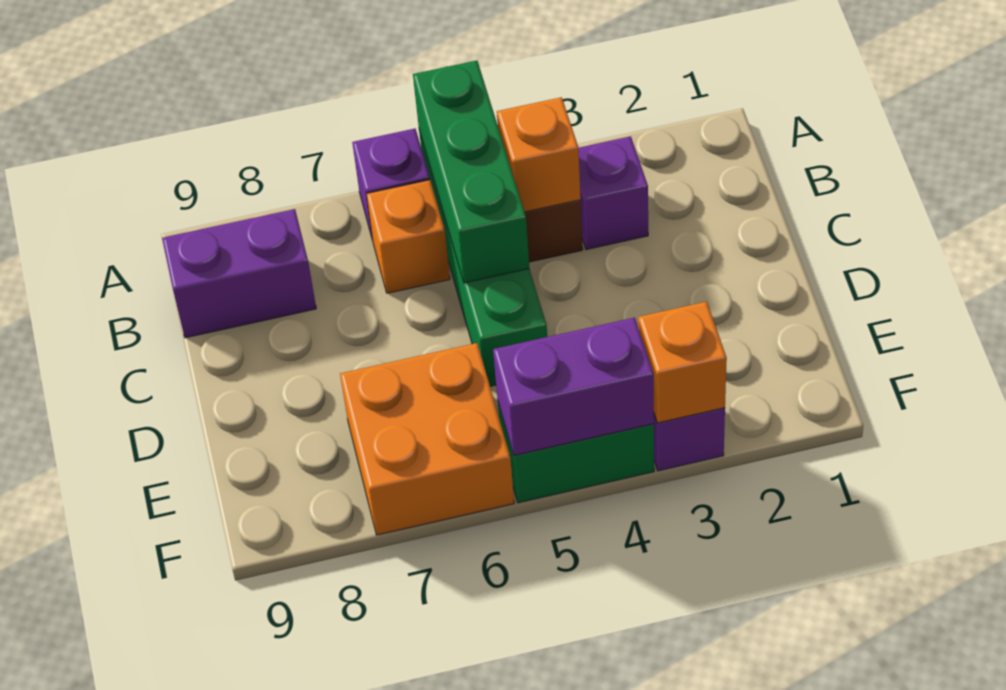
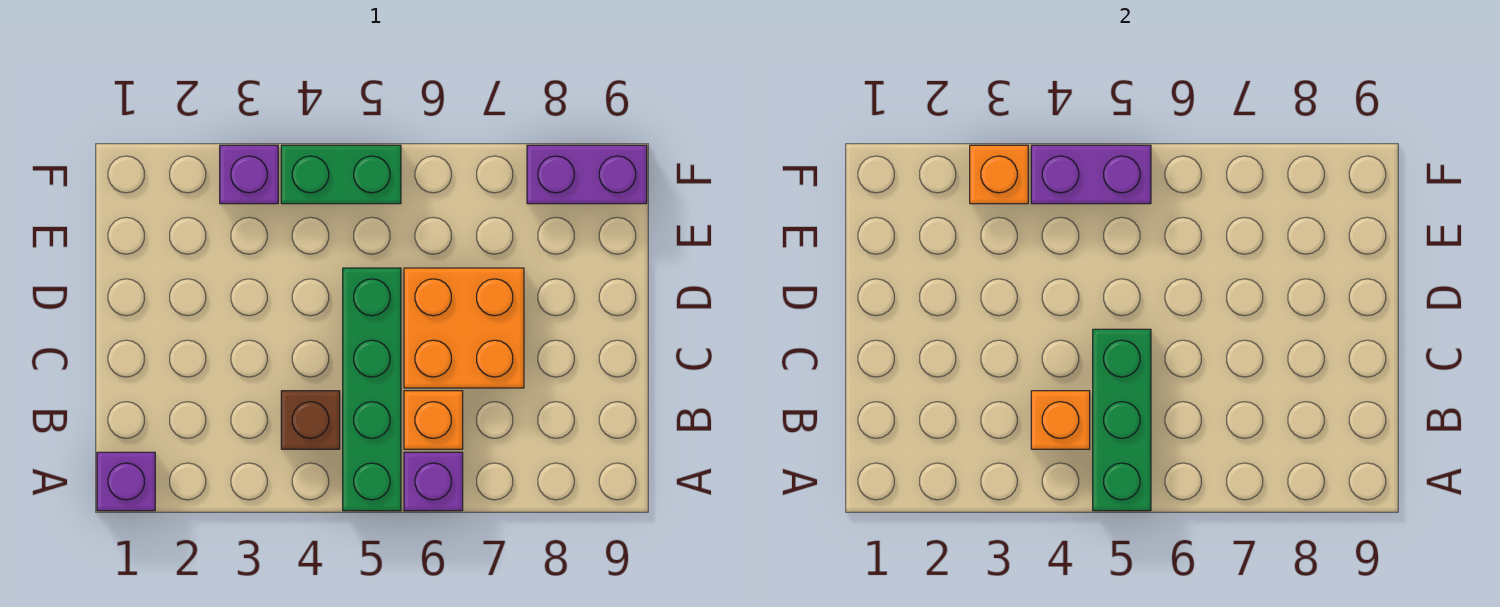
purple brick B3 level 1 -> purple brick A1 level 1
purple brick B8:B9 level 1 -> purple brick F8:F9 level 1
orange brick E6:F7 level 1 -> orange brick C6:D7 level 1

